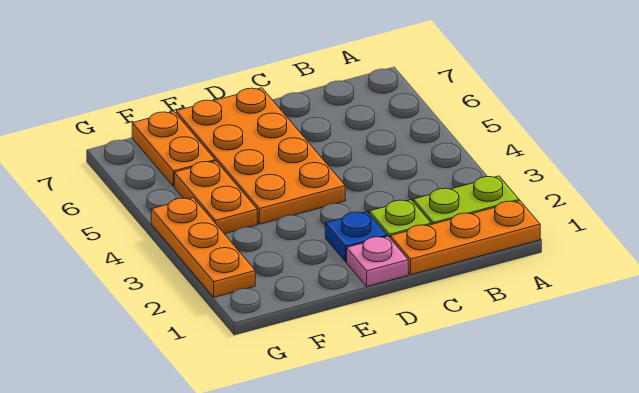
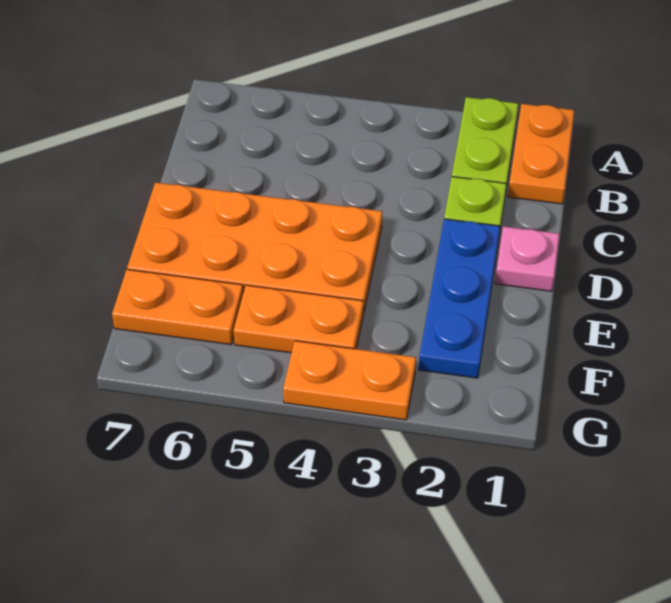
orange plate A1:C1 level 1 -> orange plate A1:B1 level 1
blue plate D2 level 1 -> blue plate D2:F2 level 1
orange plate G2:G4 level 1 -> orange plate G3:G4 level 1

